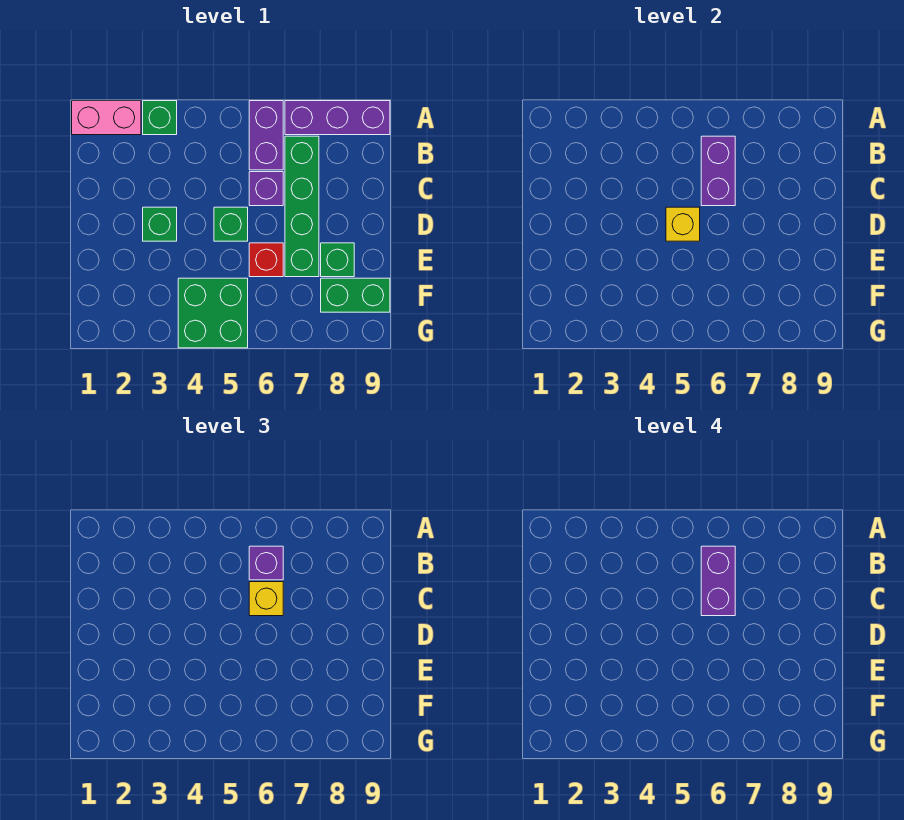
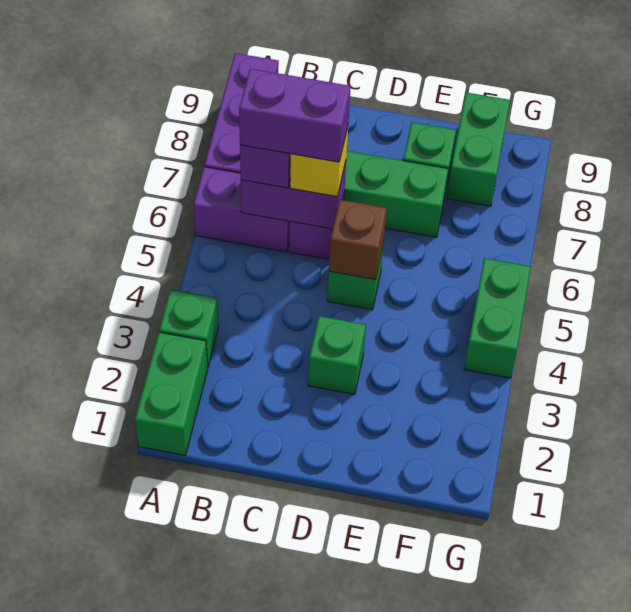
pink brick A1:A2 level 1 -> green brick A1:A2 level 1
yellow brick D5 level 2 -> brown brick D5 level 2
red brick E6 level 1 -> none
green brick F4:G5 level 1 -> green brick G4:G5 level 1

